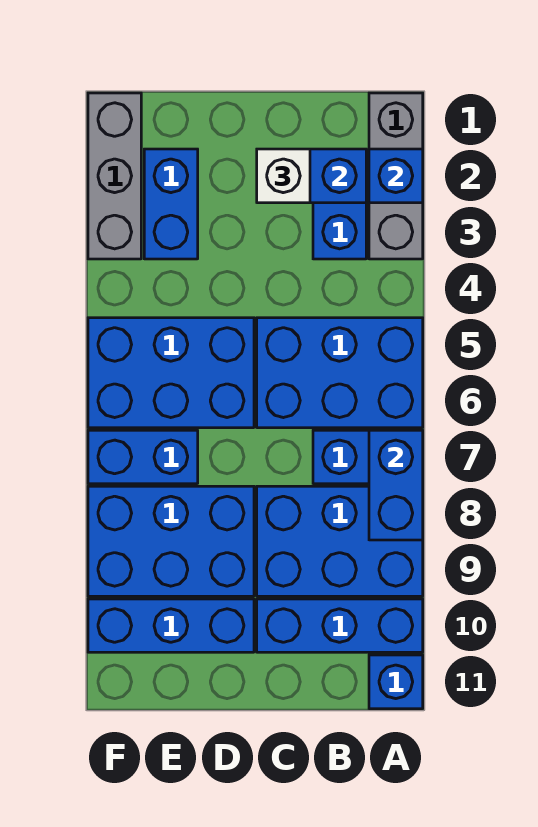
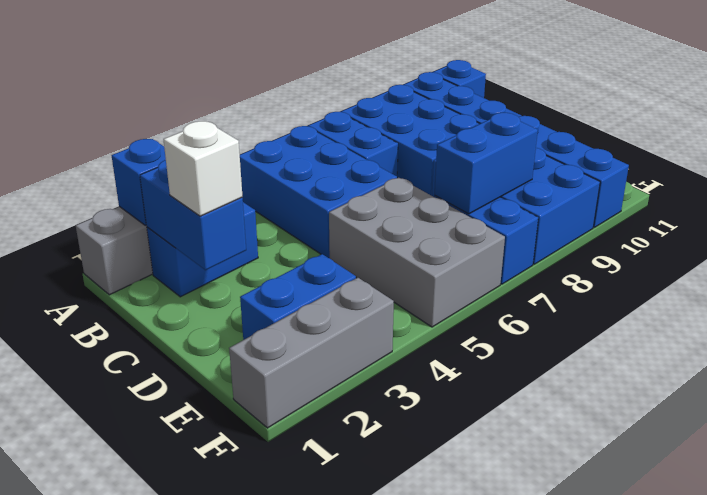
blue brick A7:A8 level 2 -> blue brick E7:E8 level 2
blue brick D5:F6 level 1 -> grey brick D5:F6 level 1

